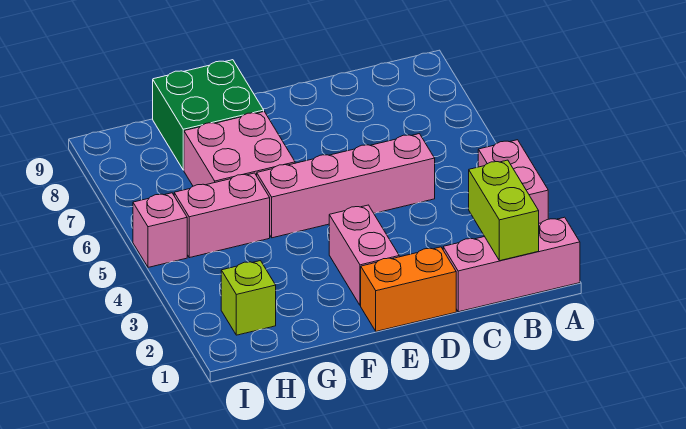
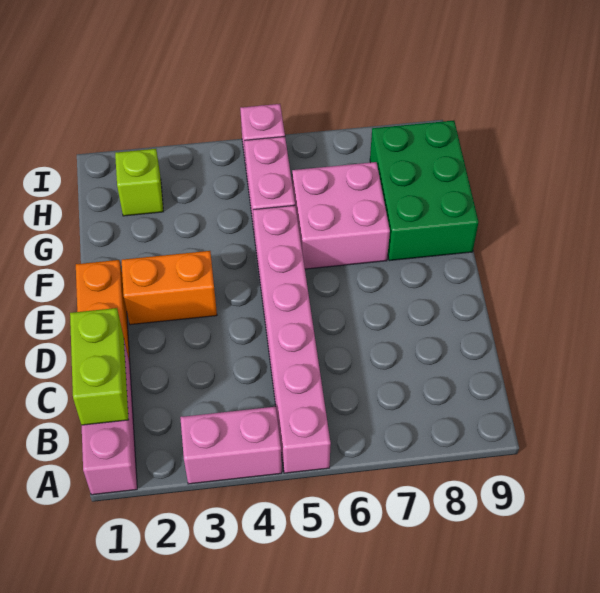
lime brick B1:B2 level 2 -> lime brick B1:C1 level 2
pink brick C5:F5 level 1 -> pink brick A5:F5 level 1
pink brick E2:E3 level 1 -> orange brick E2:E3 level 1
green brick F8:G9 level 1 -> green brick F8:H9 level 1

